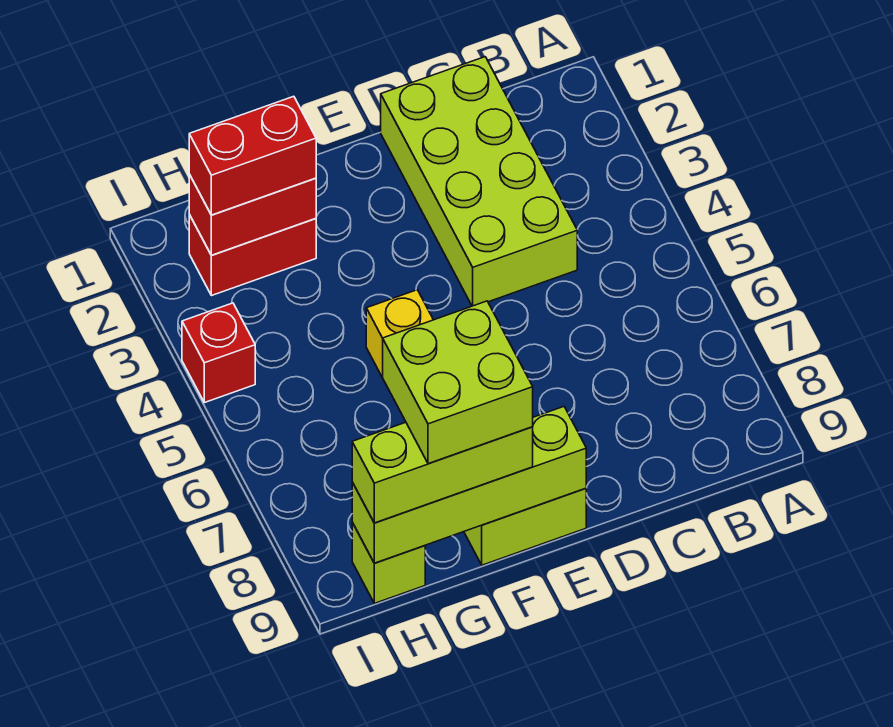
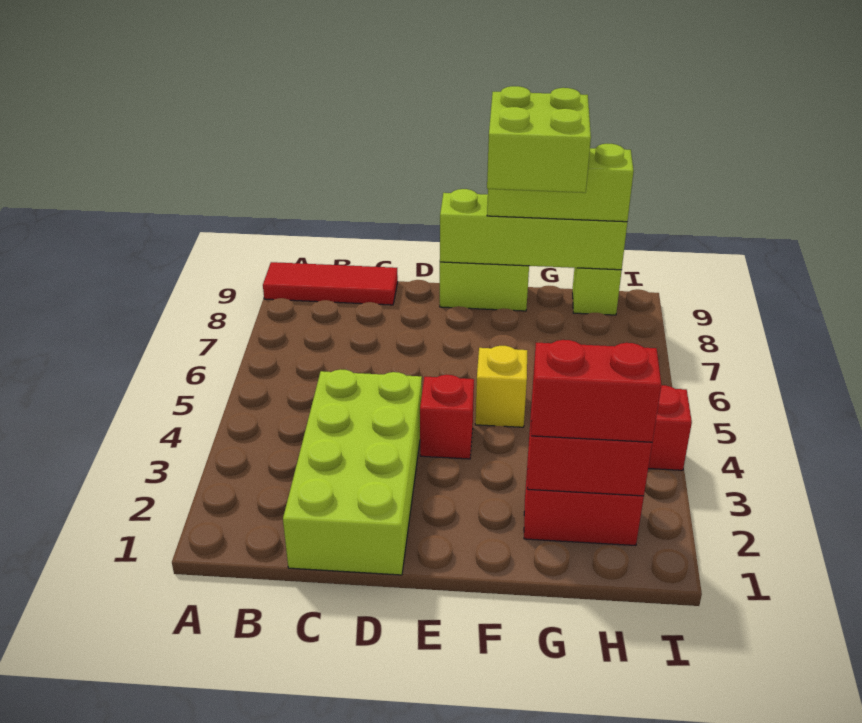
none -> red tile A9:C9 level 1
none -> red brick E4 level 1

